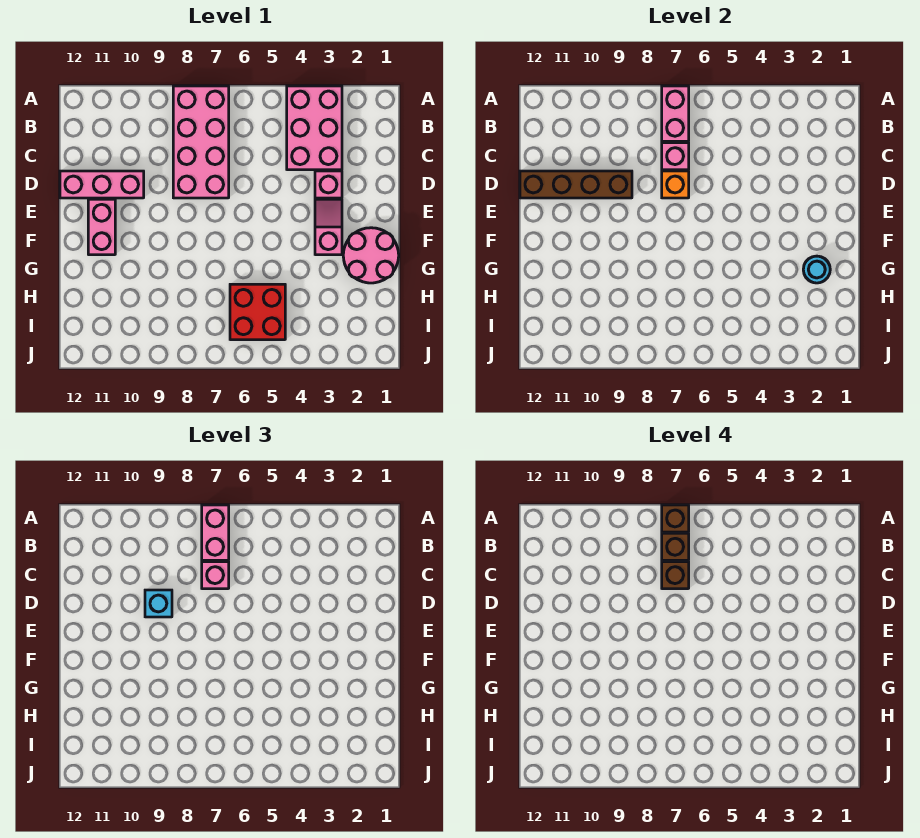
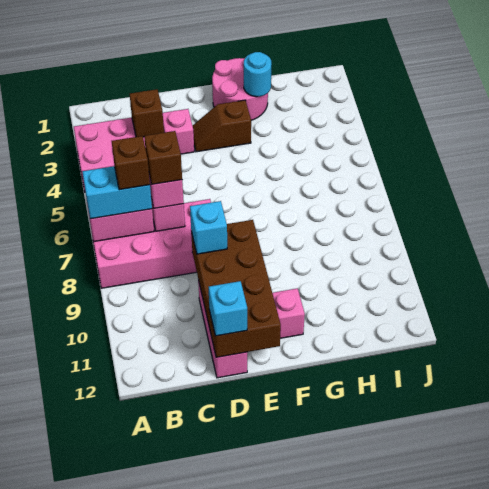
pink brick A7:B7 level 3 -> cyan brick A7:B7 level 3
brown brick A7 level 4 -> brown brick C3 level 2
orange brick D7 level 2 -> none
brown brick D9:D12 level 2 -> brown brick D9:E12 level 2
none -> cyan brick D12 level 3
pink slope E3:F3 level 1 top F -> brown slope E3:F3 level 1 top F
red brick H5:I6 level 1 -> none

